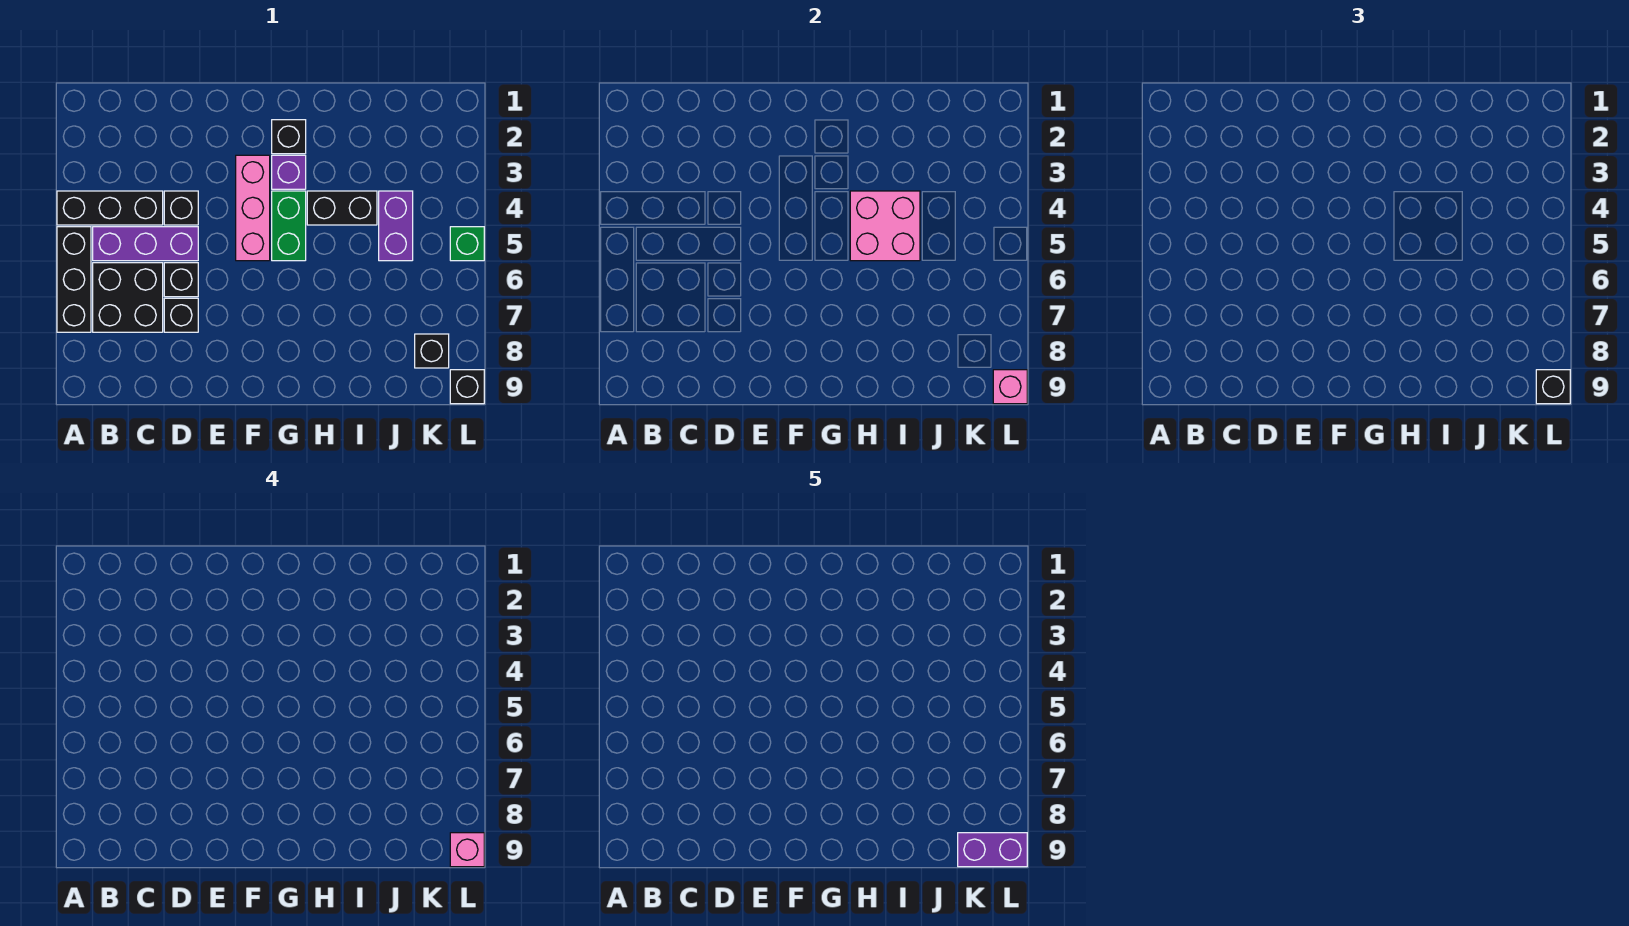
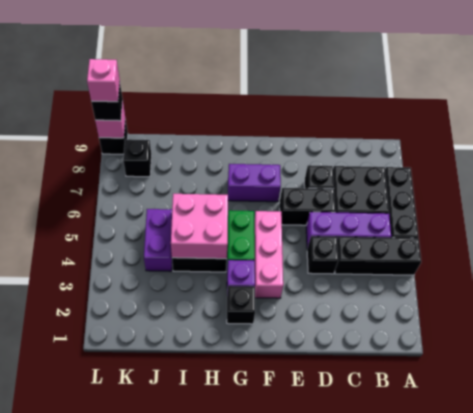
black brick D6 level 1 -> black brick D6:E6 level 1
purple brick K9:L9 level 5 -> purple brick F7:G7 level 1
green brick L5 level 1 -> none

